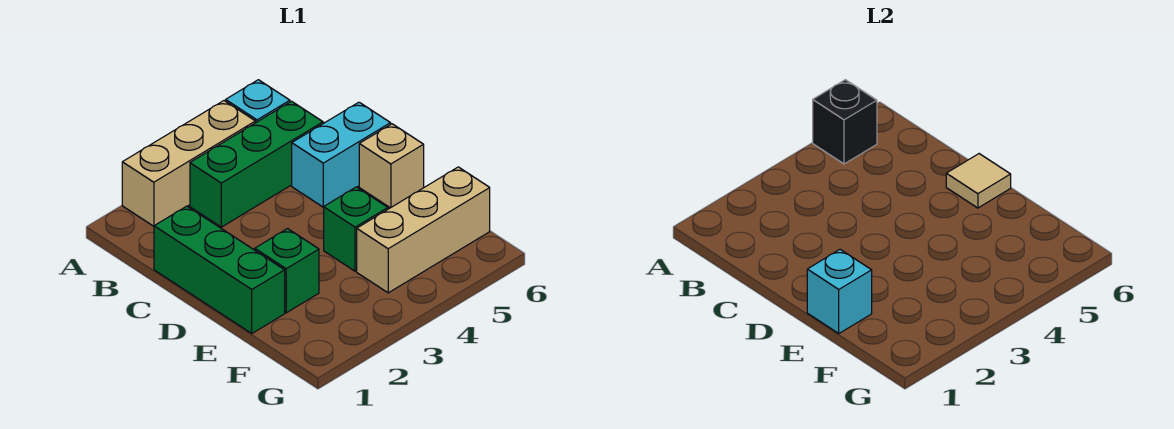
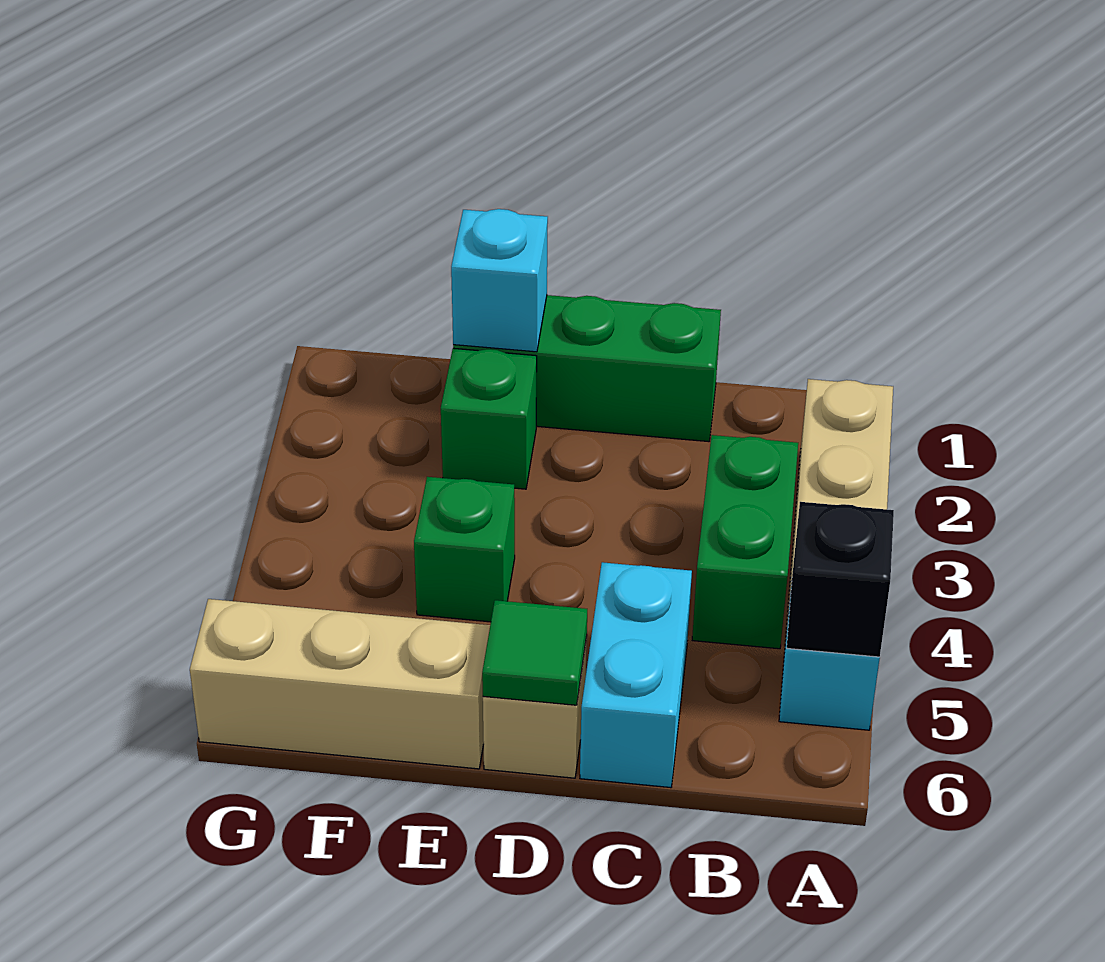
green brick B3:B5 level 1 -> green brick B3:B4 level 1
tan tile D6 level 2 -> green tile D6 level 2
tan brick F4:F6 level 1 -> tan brick E6:G6 level 1

